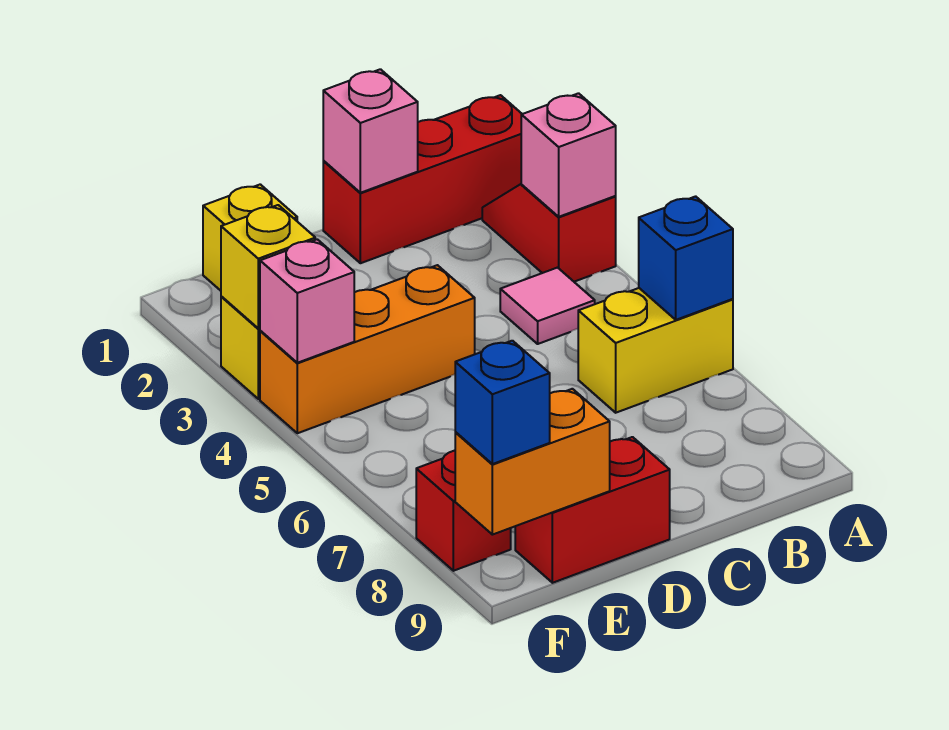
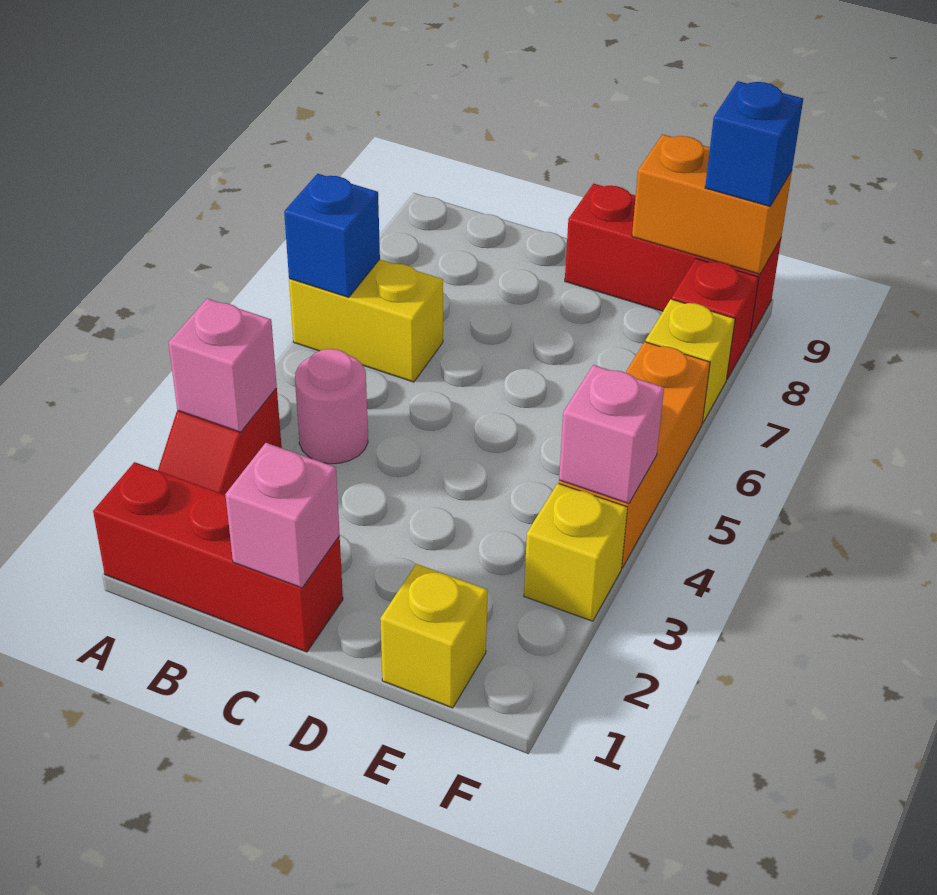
pink tile B4 level 1 -> pink round brick B4 level 1
orange brick D4:F4 level 1 -> orange brick F4:F6 level 1
red brick D9:E9 level 1 -> red brick D9:F9 level 1
yellow brick F3 level 2 -> yellow brick F7 level 1

